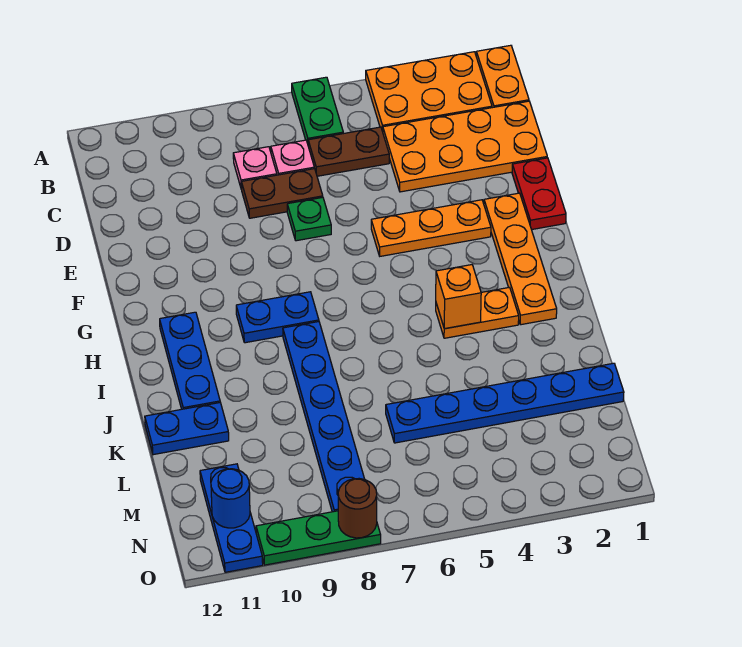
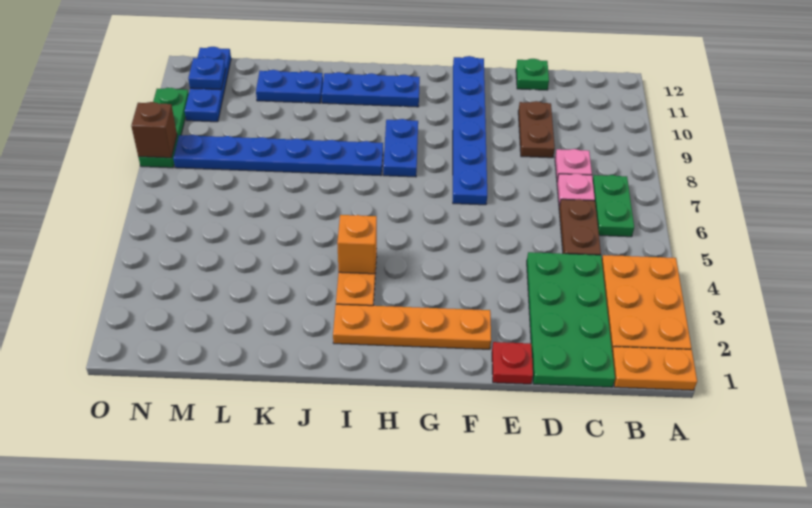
green plate A6:B6 level 1 -> green plate B6:B7 level 1
orange plate C1:D4 level 1 -> green plate C1:D4 level 1
brown plate D7:D8 level 1 -> brown plate D9:D10 level 1
red plate E1:F1 level 1 -> red plate E1 level 1
green plate E7 level 1 -> green plate D12 level 1
orange plate F3:F5 level 1 -> none
blue plate K11:K12 level 1 -> blue plate K11:L11 level 1
blue plate L1:L6 level 1 -> blue plate F7:F12 level 1
blue plate M11:O11 level 1 -> blue plate N10:N12 level 1
blue round brick N11 level 2 -> blue plate N11 level 2
brown round brick O8 level 2 -> brown brick O8 level 2

